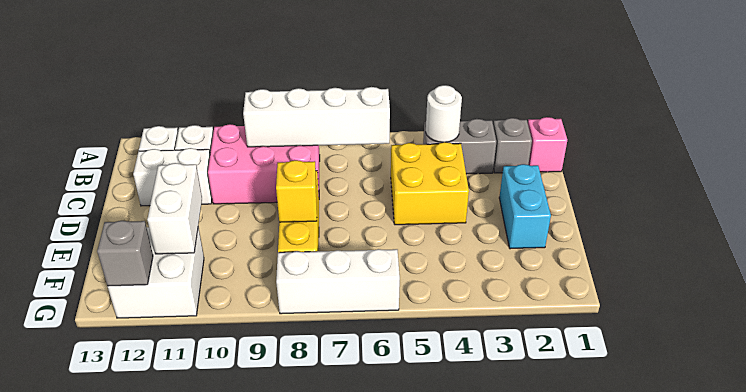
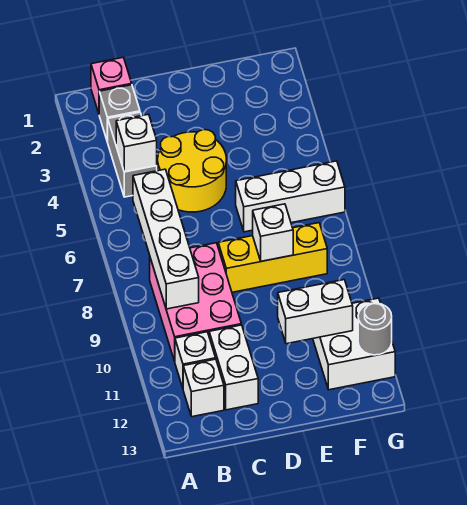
white round brick B4 level 2 -> white brick B4 level 2
yellow brick C4:D5 level 1 -> yellow round brick C4:D5 level 1
cyan brick D2:E2 level 1 -> none
yellow brick E8 level 2 -> white brick E8 level 2
white brick G6:G8 level 1 -> white brick E6:G6 level 1
grey brick G12 level 2 -> grey round brick G12 level 2

